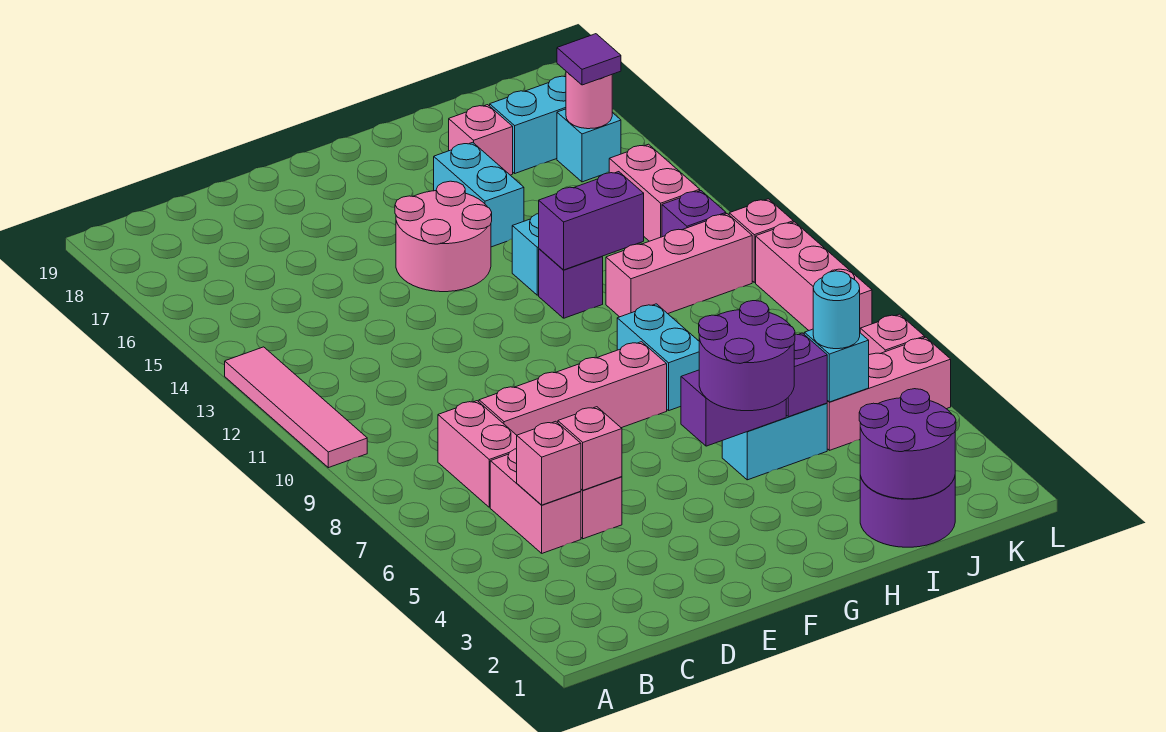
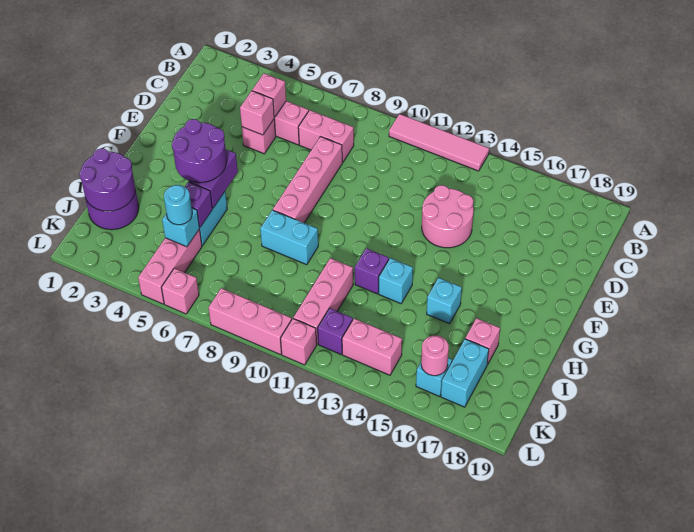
pink round brick F14:G15 level 1 -> pink round brick D13:E14 level 1
purple brick H12:I12 level 2 -> none
cyan brick H15:H16 level 1 -> cyan brick H15 level 1
purple tile K16 level 3 -> none

